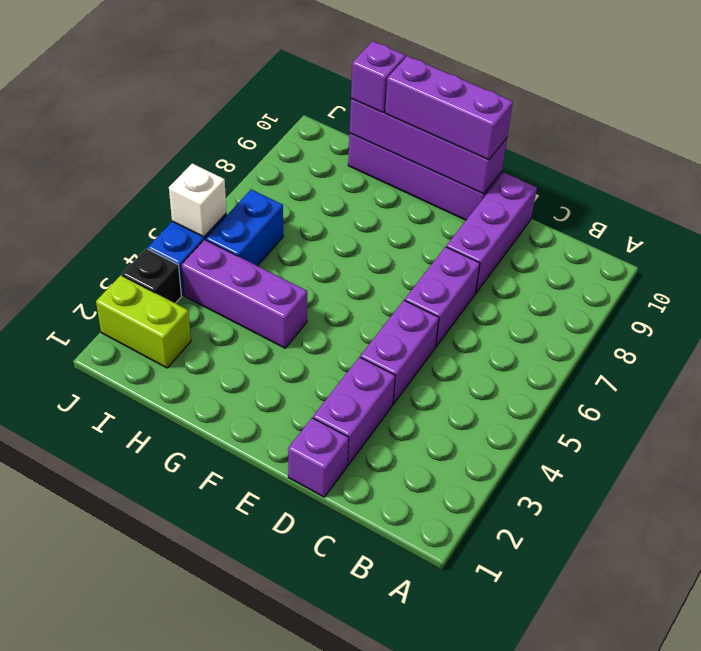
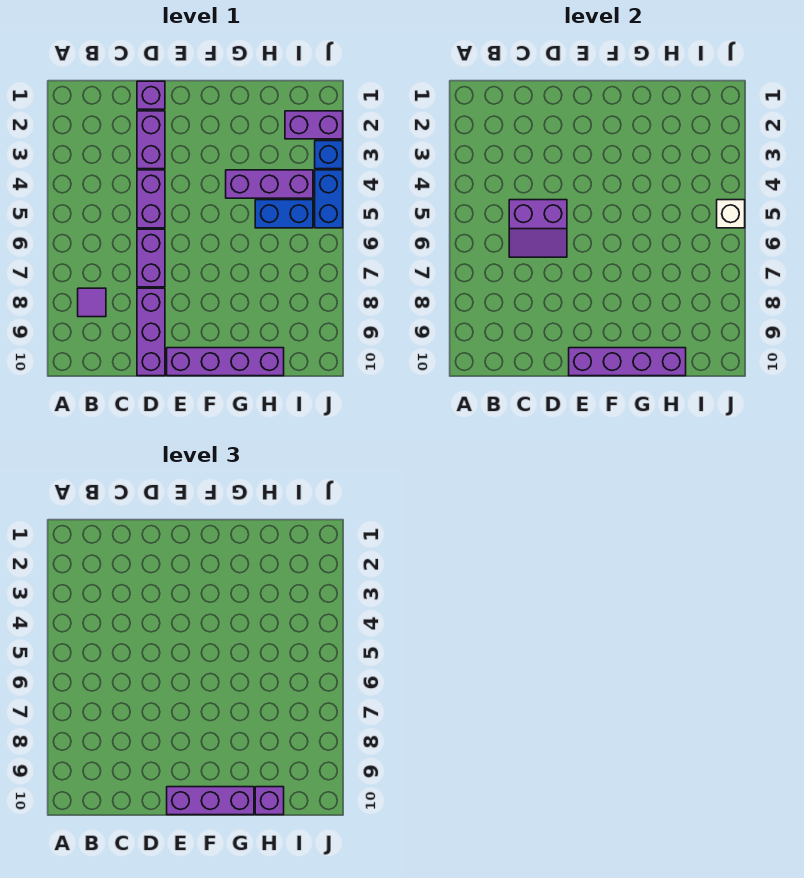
none -> purple tile B8 level 1
none -> purple slope C5:D6 level 2 top 5
lime brick I2:J2 level 1 -> purple brick I2:J2 level 1
blue brick I5:I6 level 1 -> blue brick H5:I5 level 1
black brick J3 level 1 -> blue brick J3 level 1

